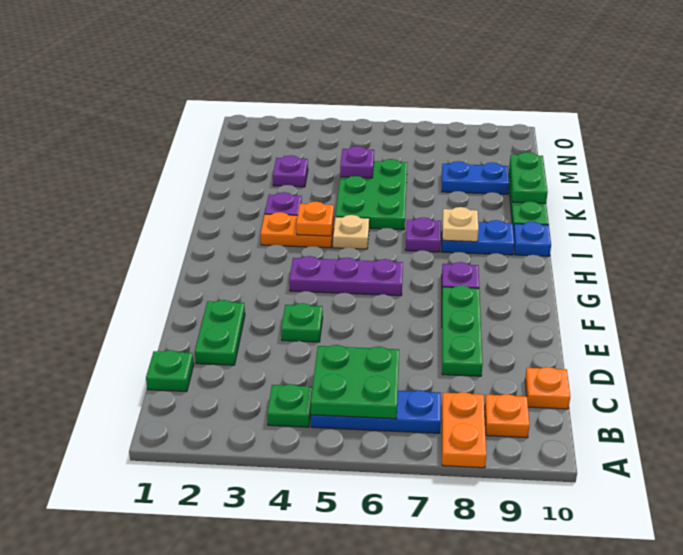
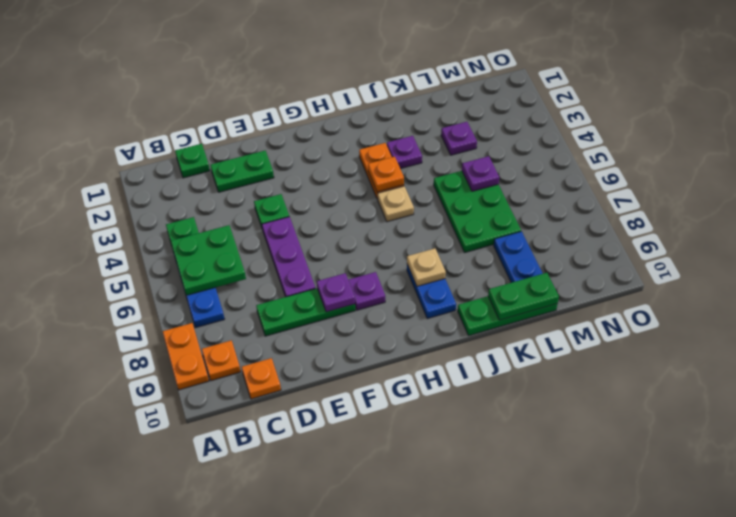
orange plate A8:B8 level 1 -> orange plate A8:A9 level 1
purple plate G4:G6 level 1 -> purple plate E5:E7 level 1
purple plate I7 level 1 -> purple plate F8 level 2
blue plate I10 level 1 -> none
green plate J5:L6 level 1 -> green plate K5:L7 level 1

